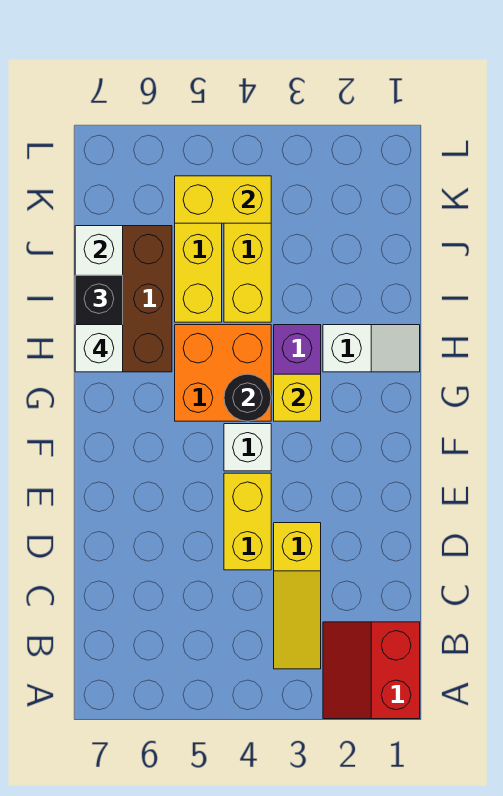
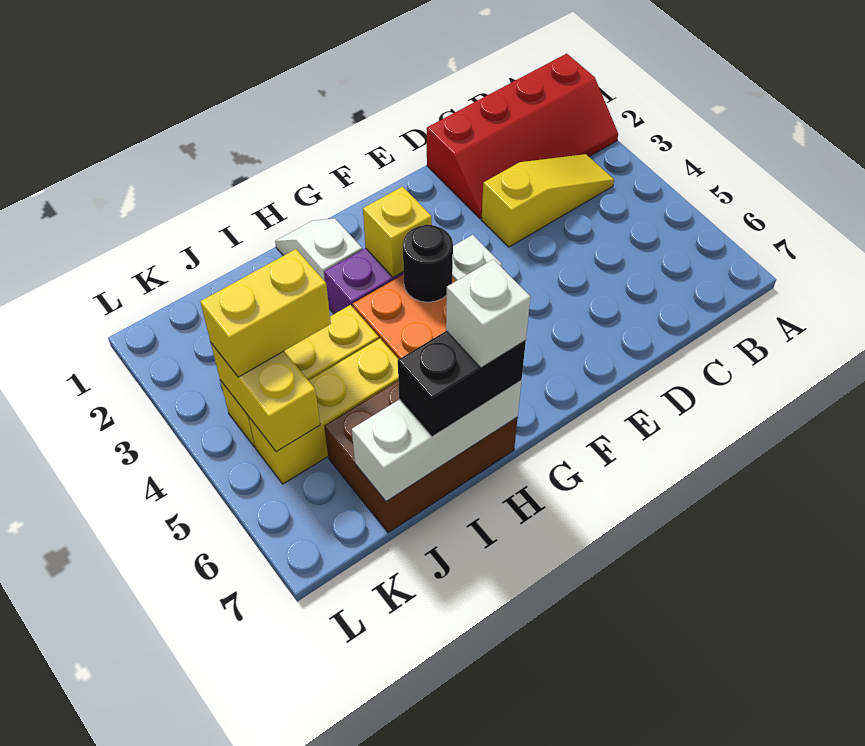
red slope A1:B2 level 1 top 1 -> red slope A1:D2 level 1 top 1
yellow brick D4:E4 level 1 -> yellow brick J4:K4 level 3

